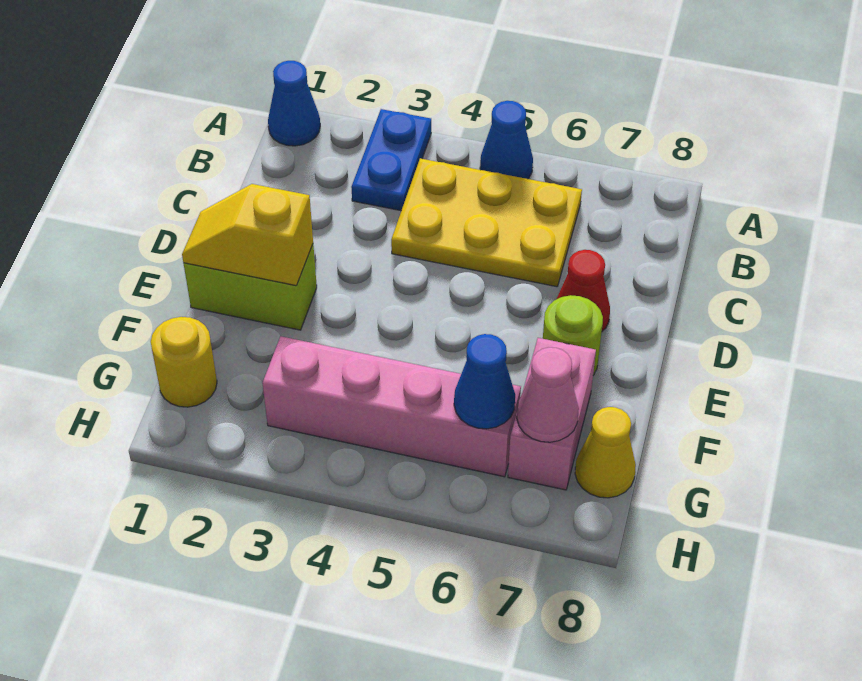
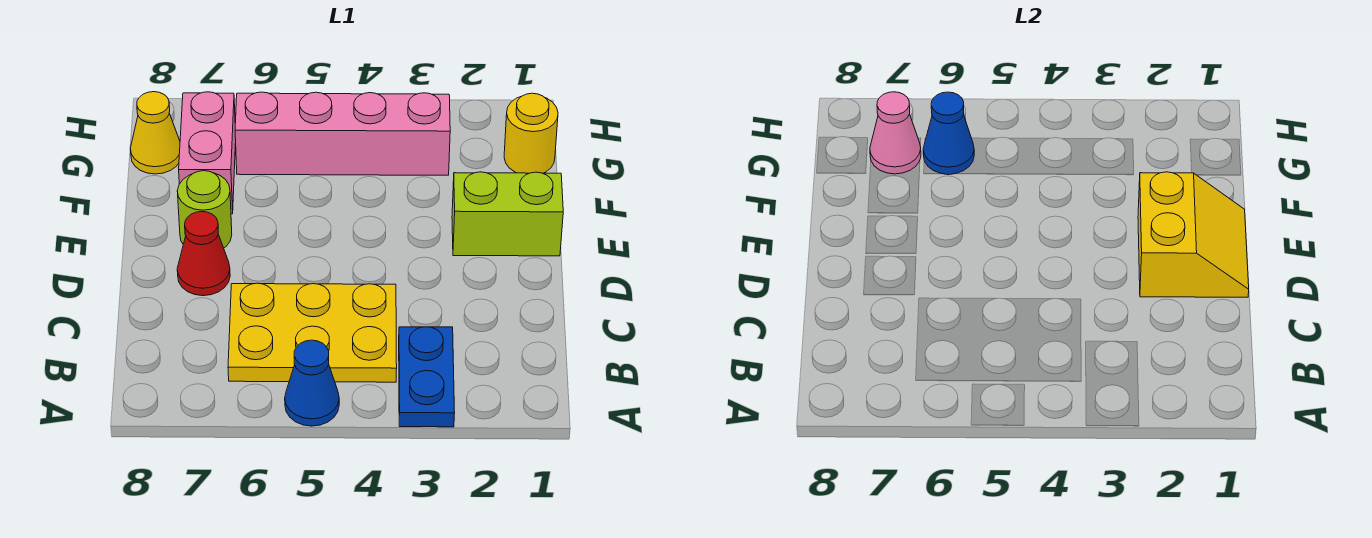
blue cone A1 level 1 -> none
yellow slope E1:E2 level 2 top 2 -> yellow slope D1:E2 level 2 top 2

